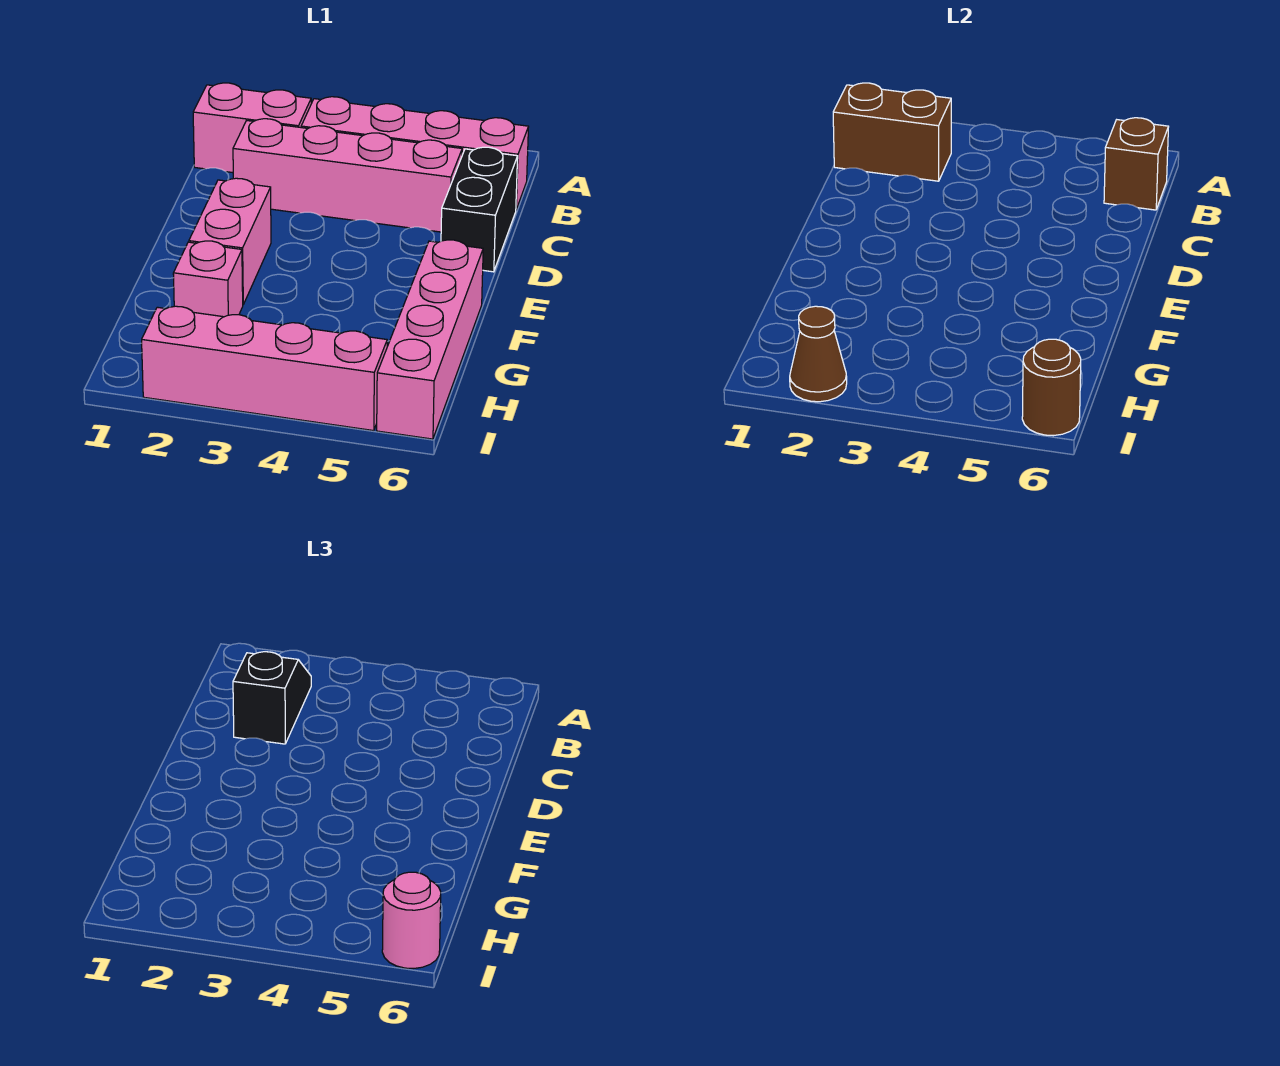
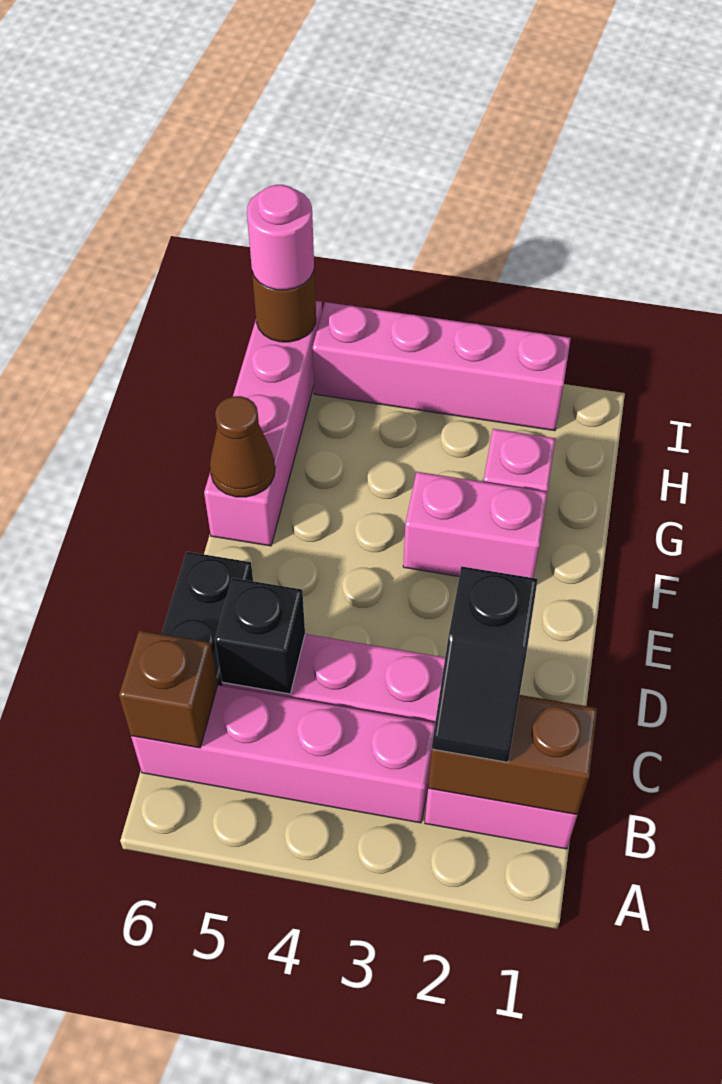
none -> black brick C5 level 2
pink brick E2:F2 level 1 -> pink brick F2:F3 level 1
brown cone I2 level 2 -> brown cone F6 level 2

